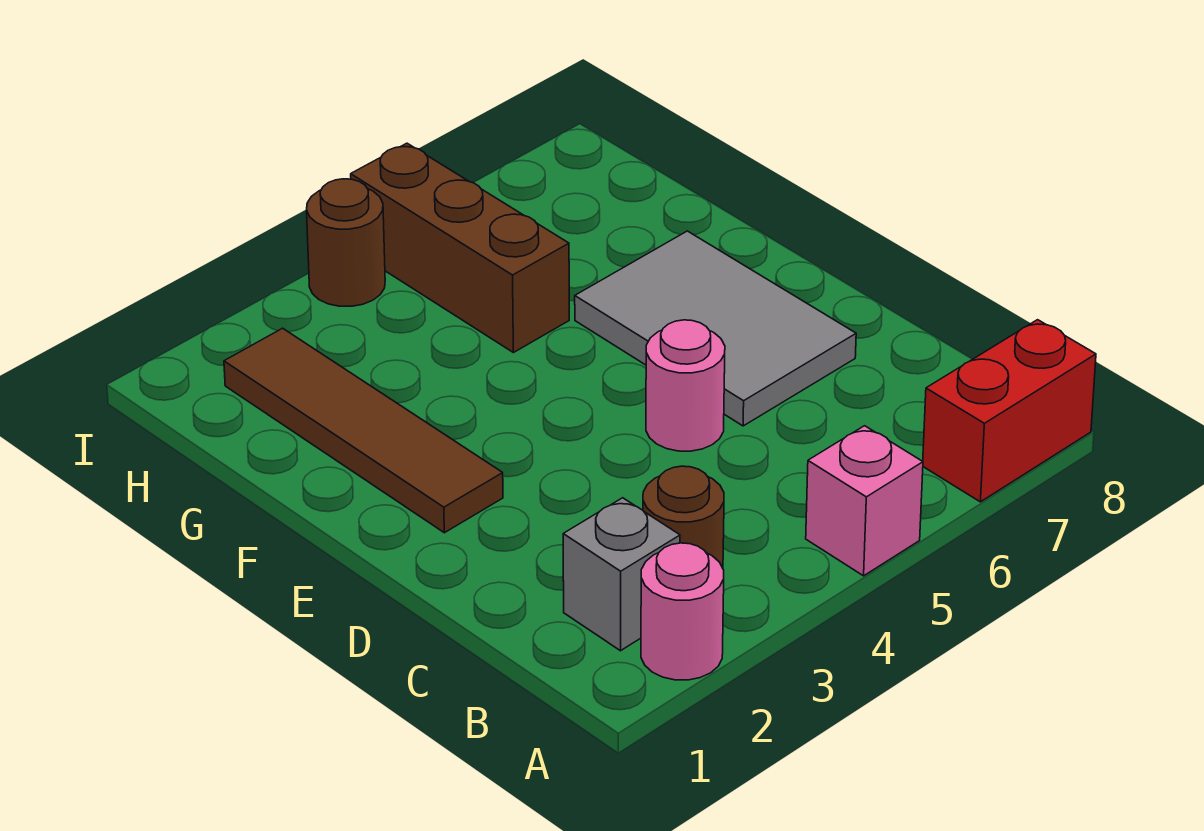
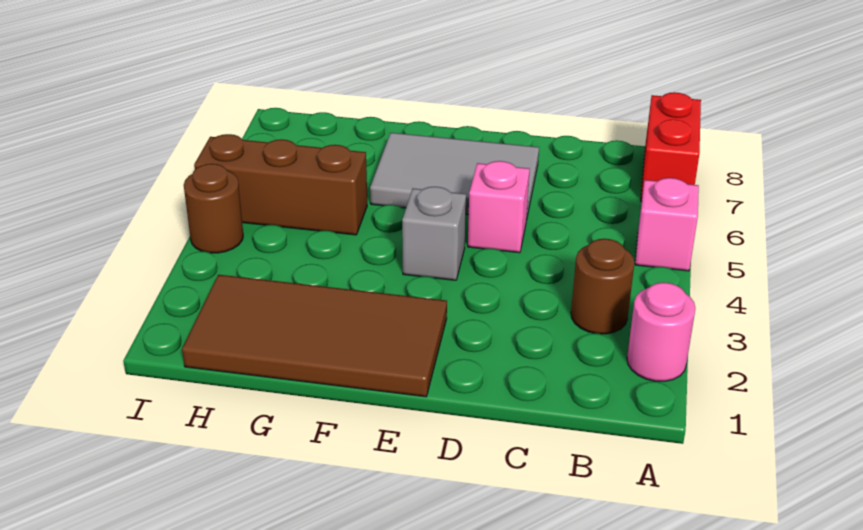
grey brick B2 level 1 -> grey brick E4 level 1
pink round brick D5 level 1 -> pink brick D5 level 1
brown tile E2:H2 level 1 -> brown tile E1:H2 level 1

